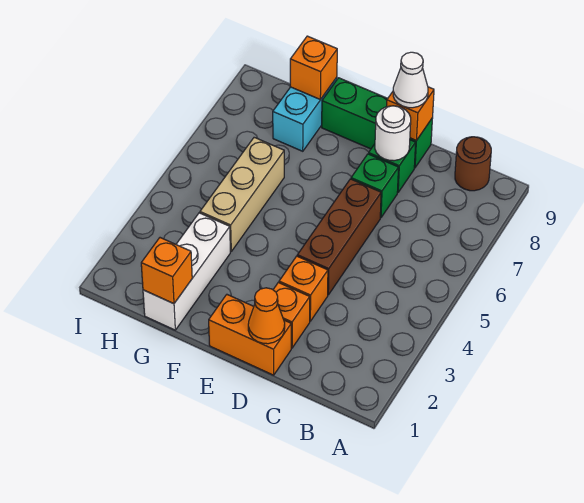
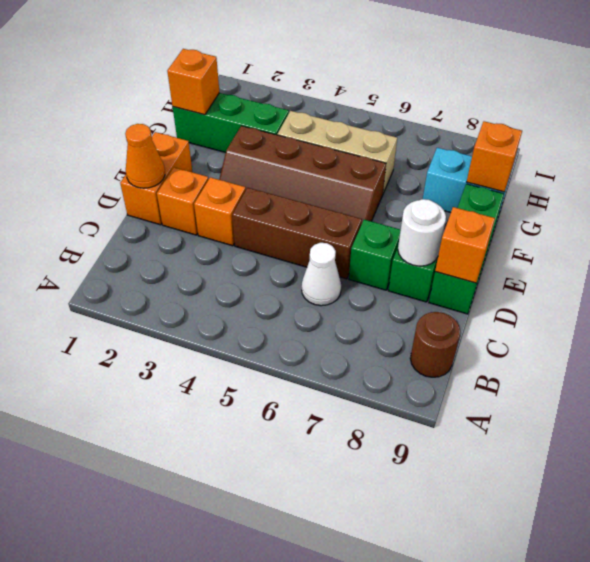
white cone D9 level 3 -> white cone C6 level 1
none -> brown slope E3:F6 level 1 top F
white brick G1:G3 level 1 -> green brick G1:G3 level 1

